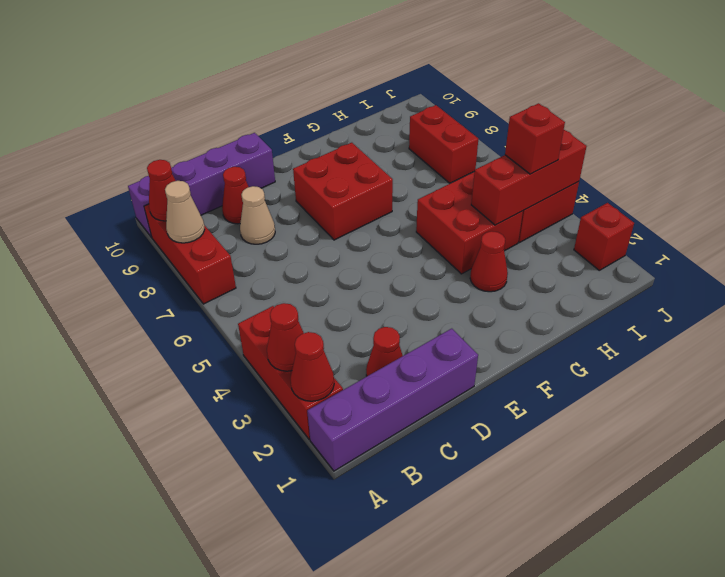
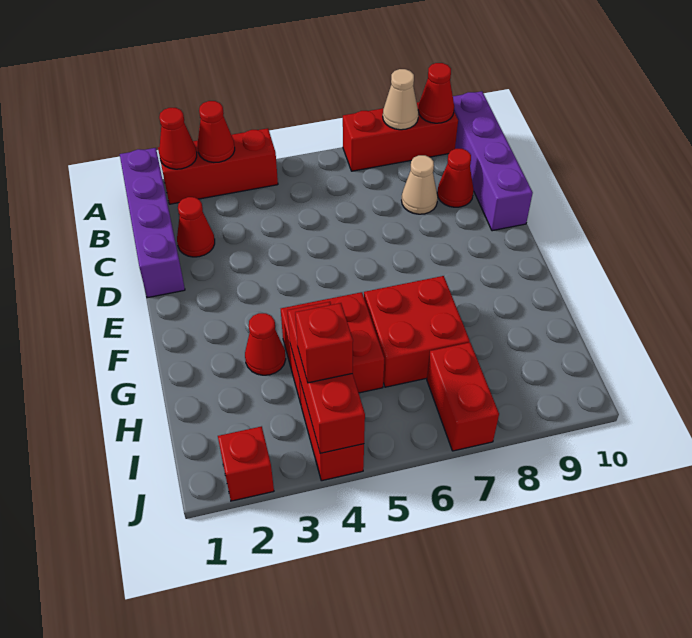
red brick E7:F8 level 1 -> red brick G6:H7 level 1
red brick I7:I8 level 1 -> red brick I7:J7 level 1

